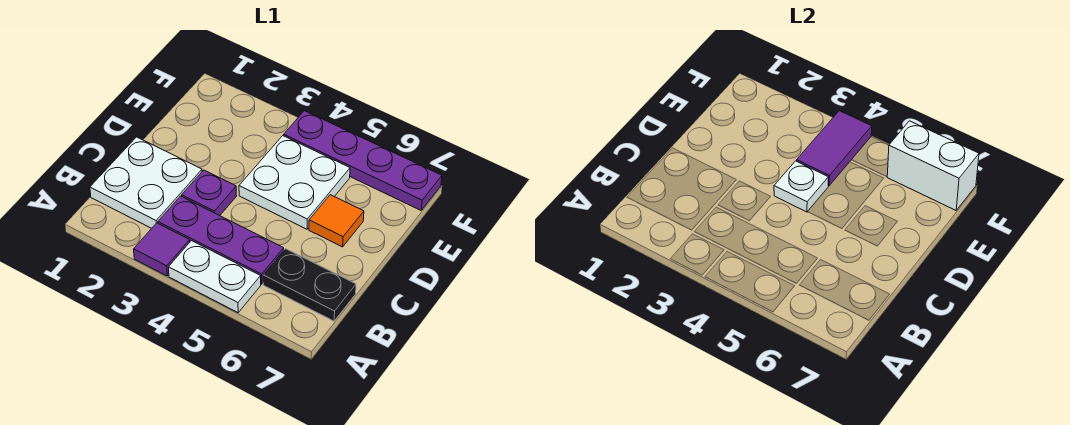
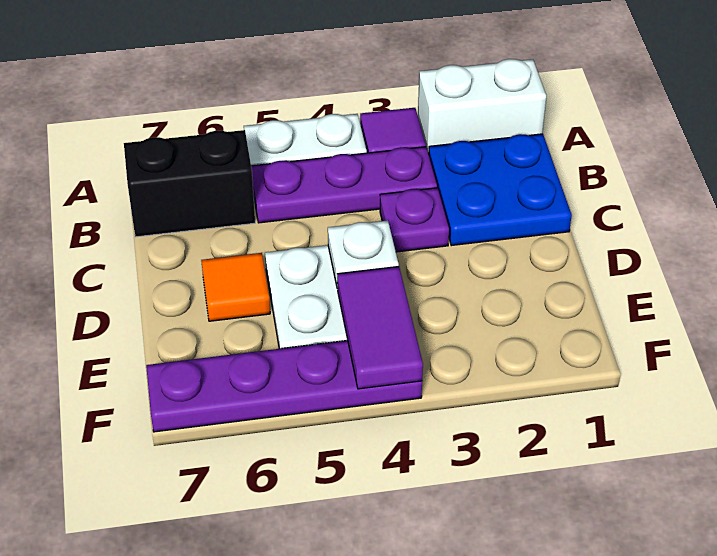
white plate B1:C2 level 1 -> blue plate B1:C2 level 1
black plate B6:B7 level 1 -> black brick B6:B7 level 1
white brick F6:F7 level 2 -> white brick A1:A2 level 1

